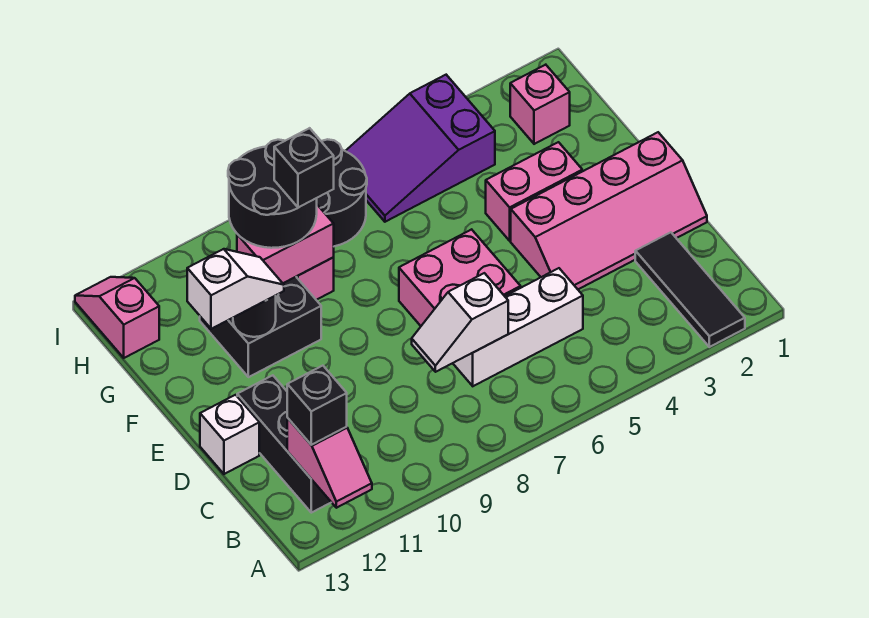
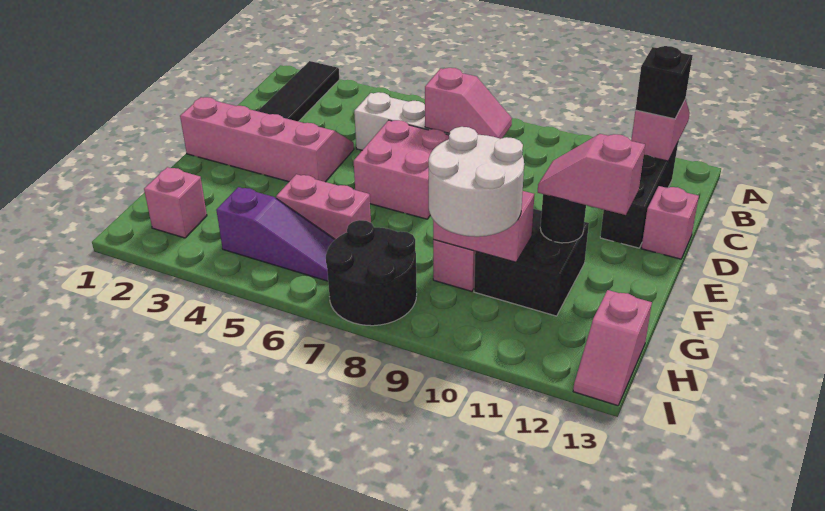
white slope C7:C8 level 2 top 7 -> pink slope C7:C8 level 2 top 7
white brick D13 level 1 -> pink brick D13 level 1
pink brick F3:F4 level 1 -> pink brick G5:G6 level 1
white slope F11:F12 level 3 top 12 -> pink slope F11:F12 level 3 top 12
black round brick G9:H10 level 3 -> white round brick G9:H10 level 3
black brick G9 level 4 -> none
purple slope H4:I6 level 1 top 4 -> purple slope H4:H6 level 1 top 4

